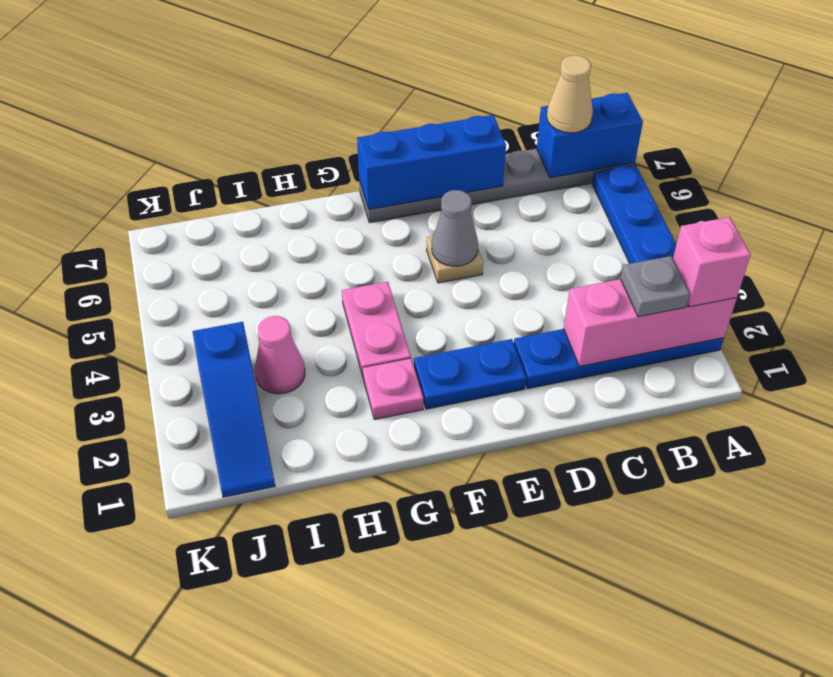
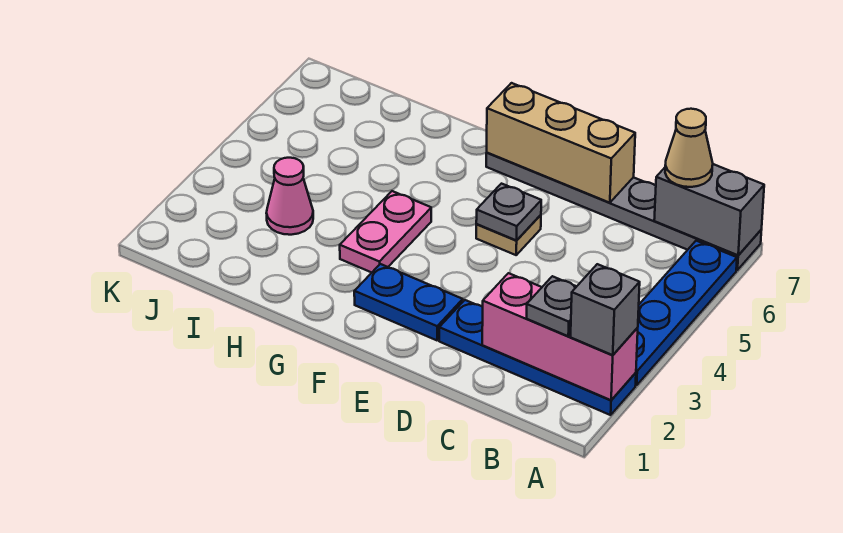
pink brick A2 level 3 -> grey brick A2 level 3
blue brick A7:B7 level 2 -> grey brick A7:B7 level 2
blue brick D7:F7 level 2 -> tan brick D7:F7 level 2
grey cone E5 level 2 -> grey plate E5 level 2
pink plate G2 level 1 -> none
blue slope J1:J3 level 1 top 3 -> none

